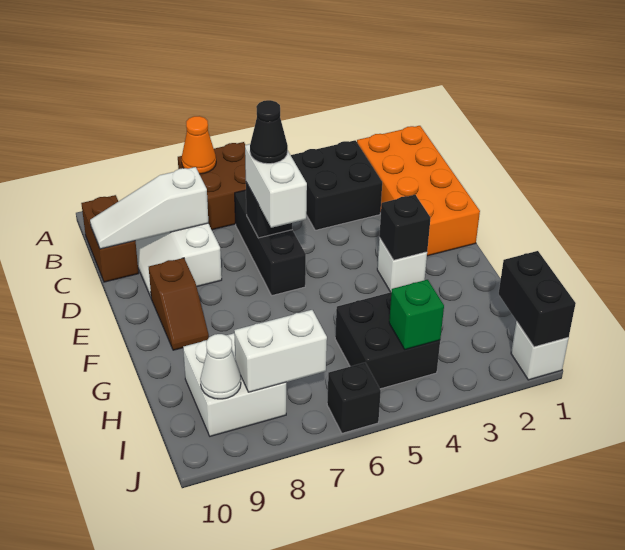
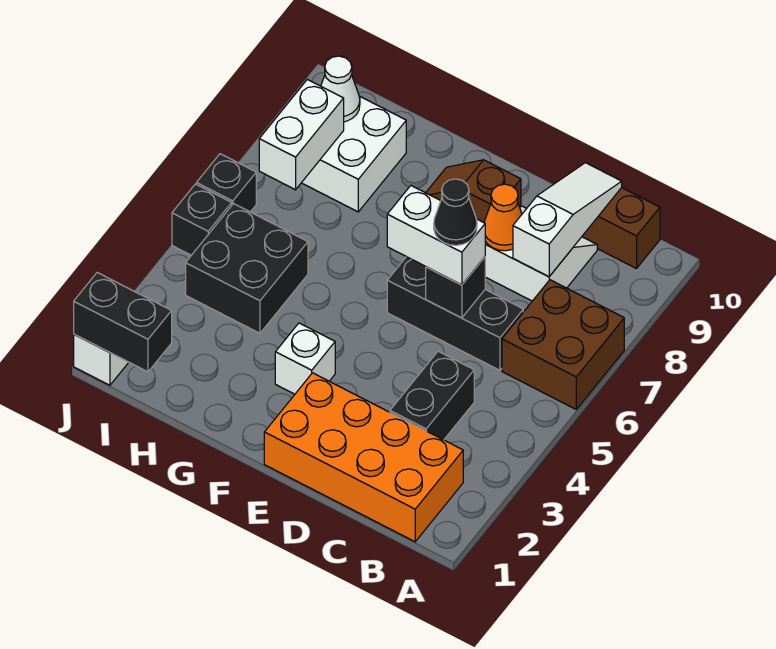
orange cone A7 level 2 -> orange cone D8 level 2
black brick B3:C4 level 1 -> black brick C3:C4 level 1
black brick F3 level 2 -> black brick J5 level 1
green brick I4 level 2 -> none

